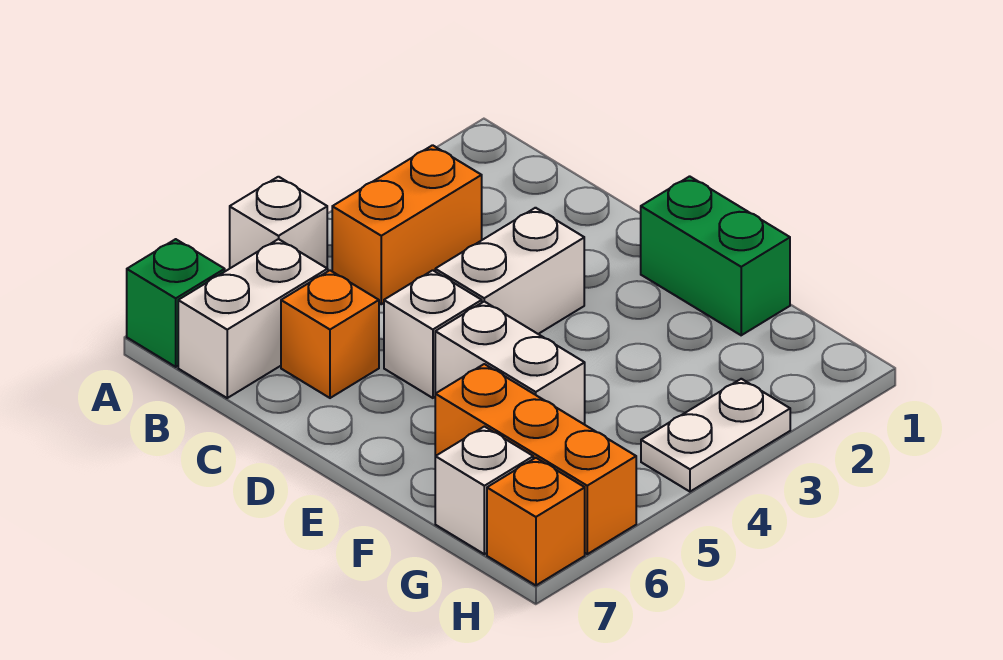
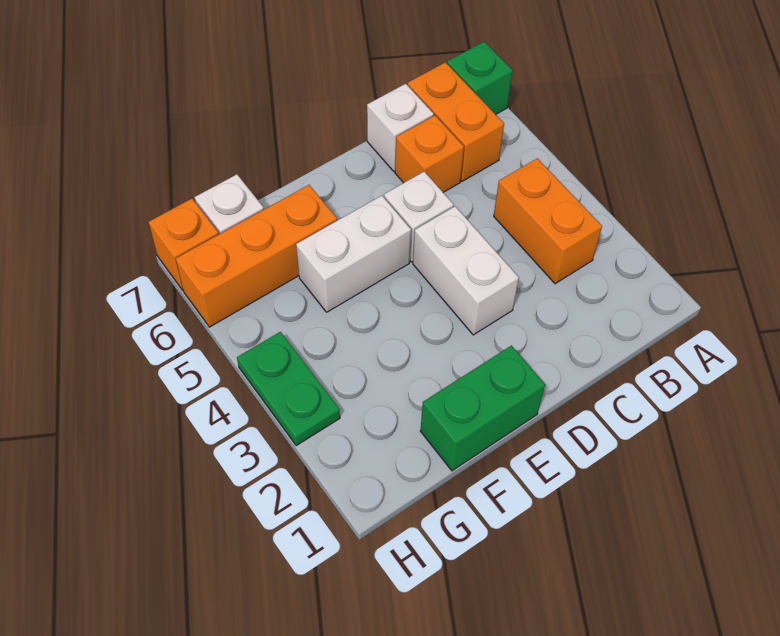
white brick A5 level 1 -> white brick C7 level 1
white brick B6:B7 level 1 -> orange brick B6:B7 level 1
white plate H3:H4 level 1 -> green plate H3:H4 level 1

